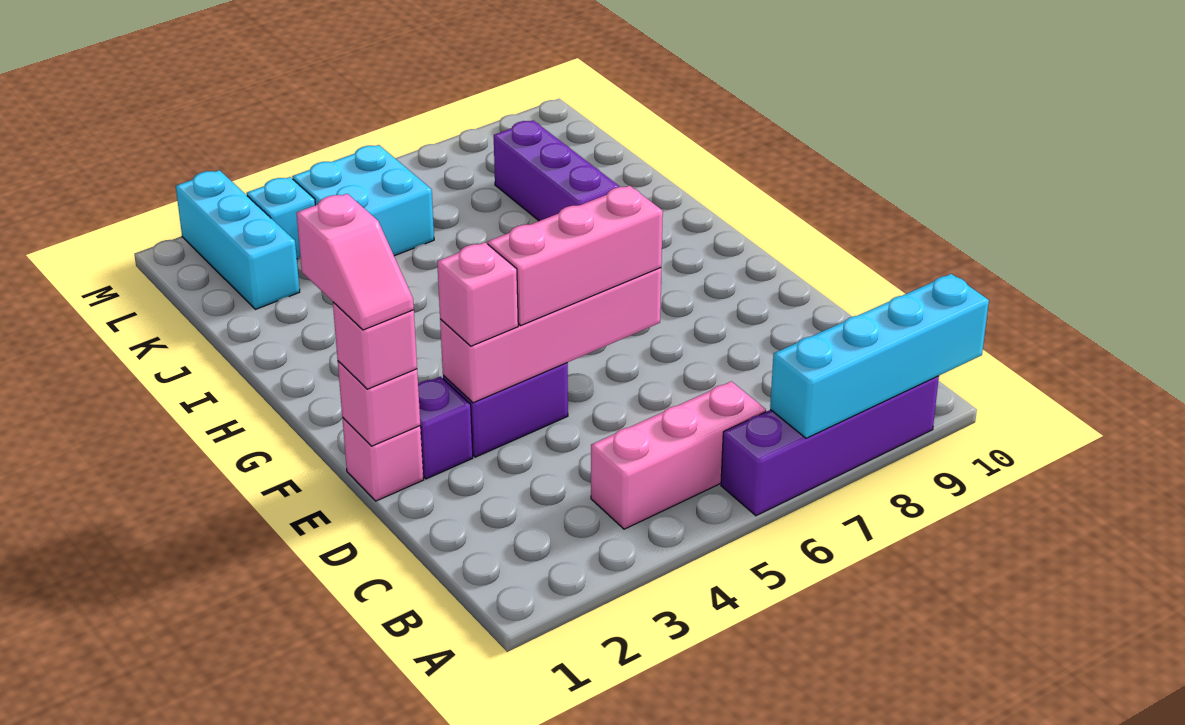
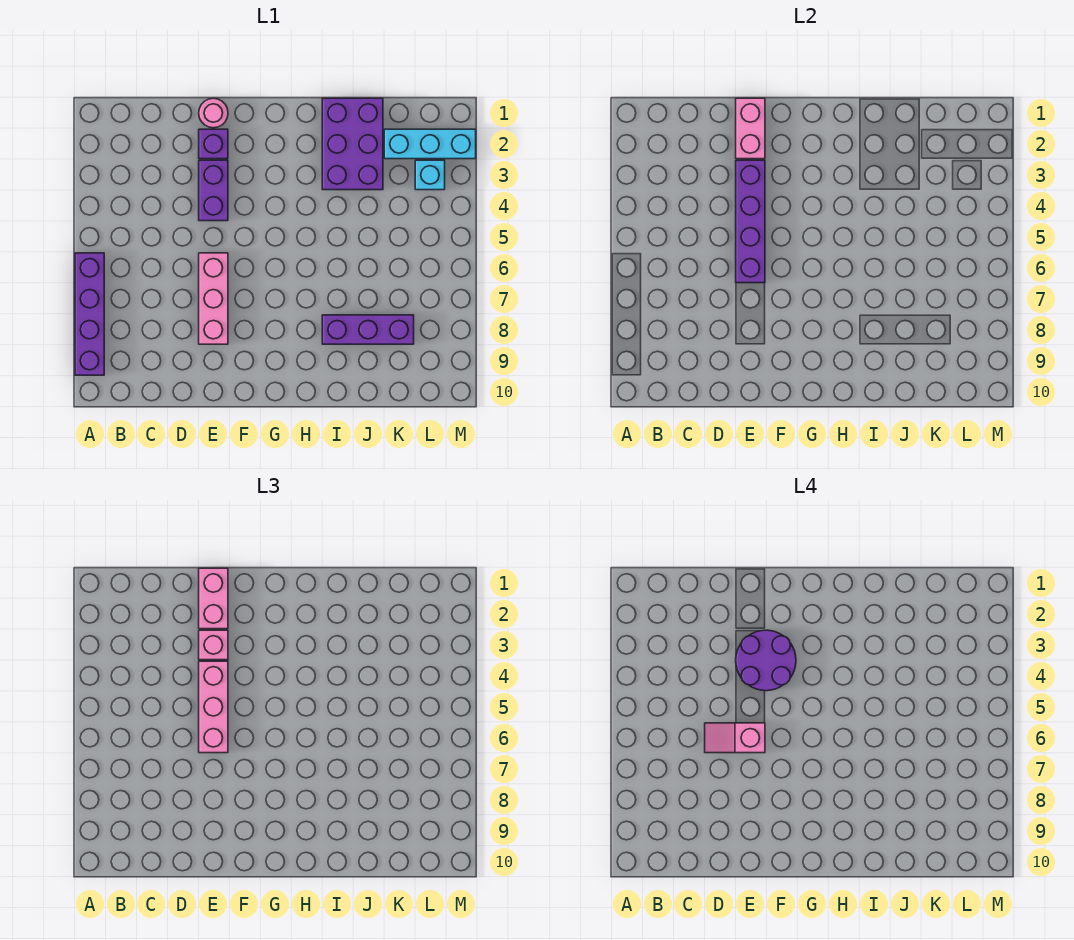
cyan brick A7:A10 level 2 -> none
pink brick B4:B6 level 1 -> pink brick E6:E8 level 1
pink brick E1 level 1 -> pink round brick E1 level 1
pink brick E1 level 2 -> pink brick E1:E2 level 2
pink brick E1 level 3 -> pink brick E1:E2 level 3
pink slope E1:F1 level 4 top F -> pink slope D6:E6 level 4 top E
pink brick E3:E6 level 2 -> purple brick E3:E6 level 2
none -> purple round brick E3:F4 level 4
none -> purple brick I1:J3 level 1
cyan brick K4:L5 level 1 -> none

